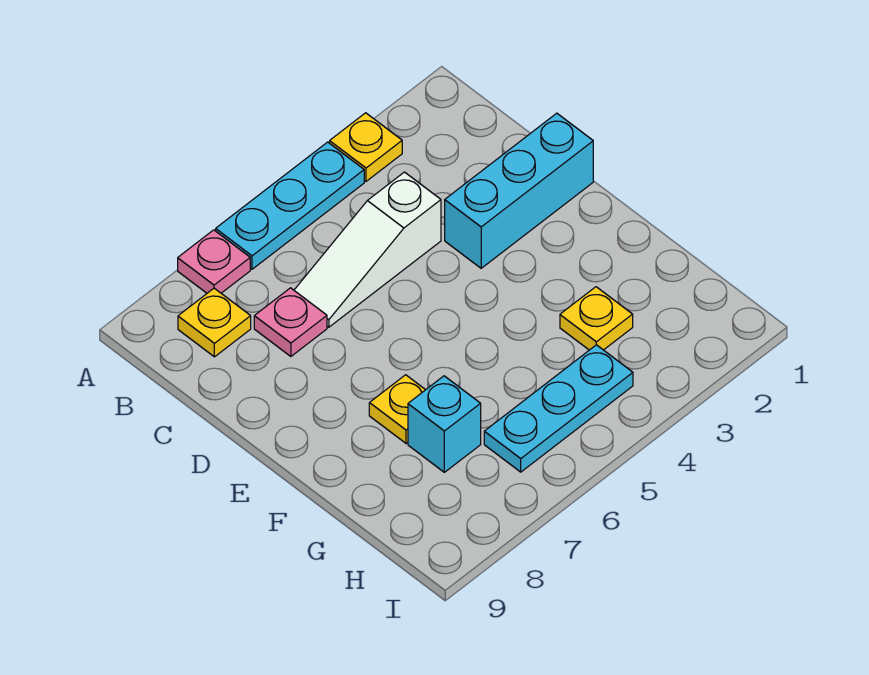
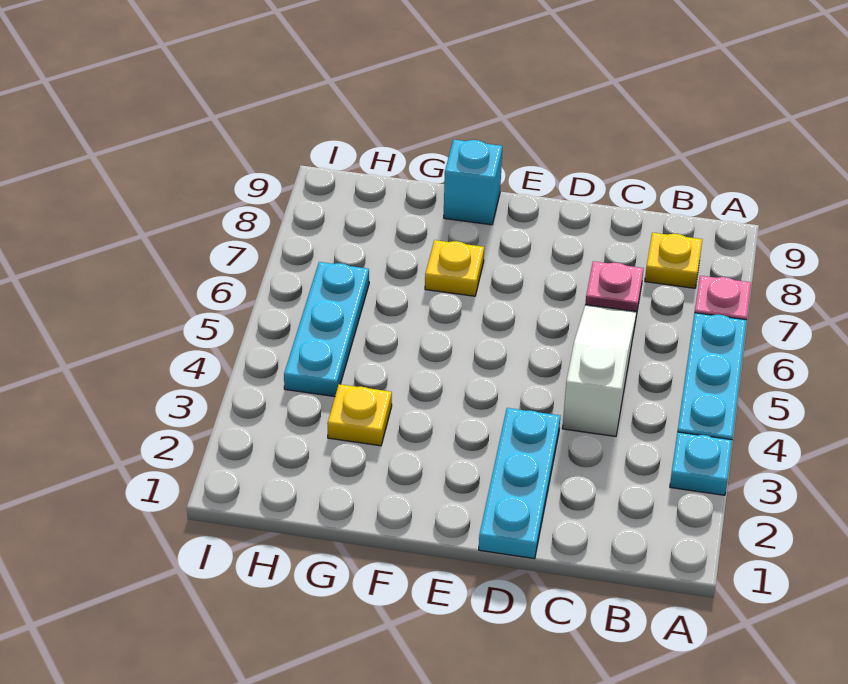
yellow plate A3 level 1 -> cyan plate A3 level 1
cyan brick D1:D3 level 1 -> cyan plate D1:D3 level 1
cyan brick G7 level 1 -> cyan brick F9 level 1

